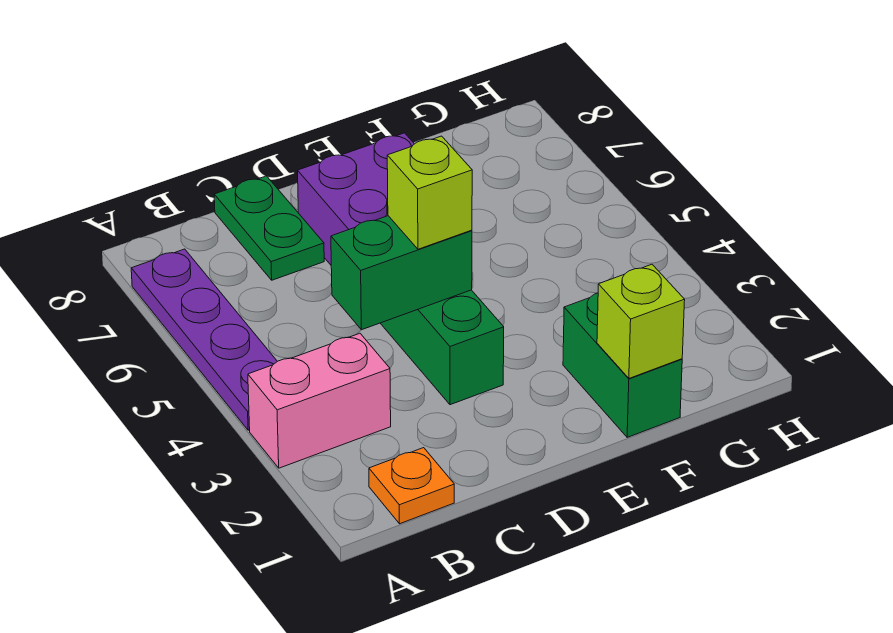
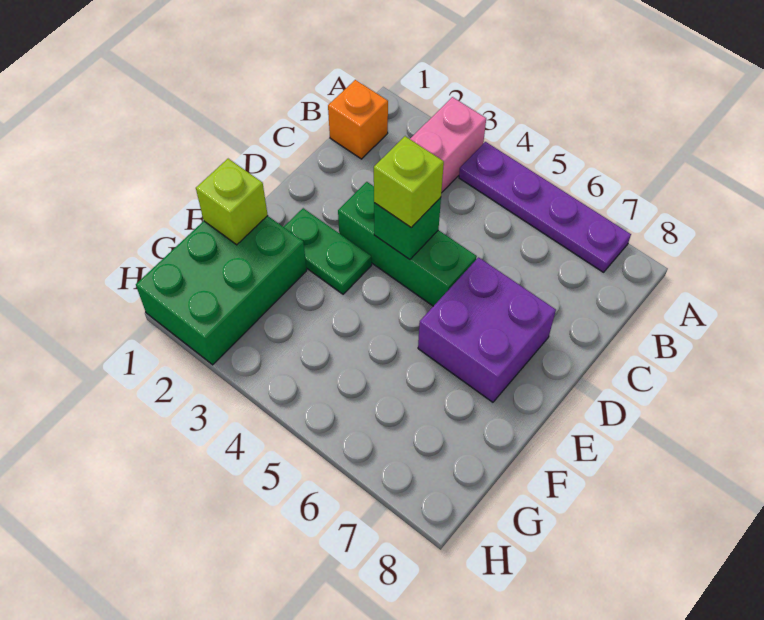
orange plate B1 level 1 -> orange brick B1 level 1
green brick C4:D4 level 2 -> green brick D4 level 2
green plate C7:C8 level 1 -> green plate E2:E3 level 1
green brick F1:F2 level 1 -> green brick F1:H2 level 1

